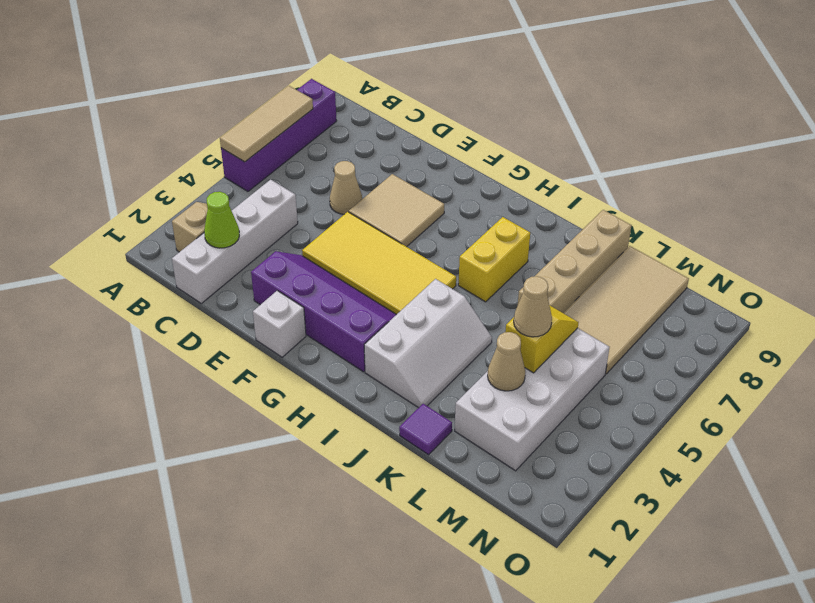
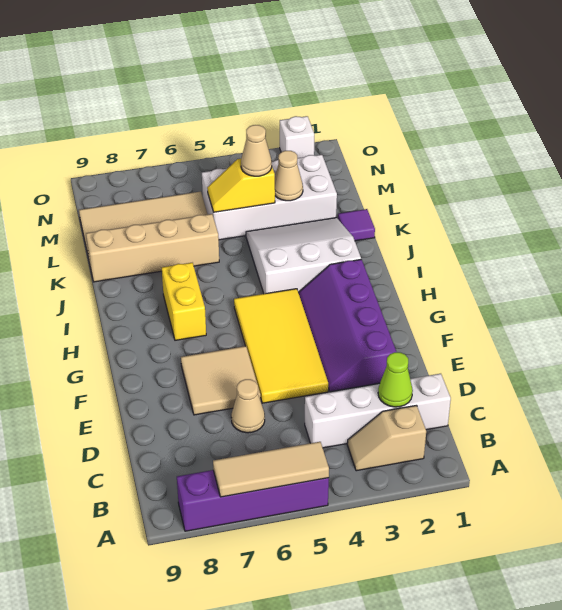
white brick F1 level 1 -> white brick O2 level 1
white slope I2:J4 level 1 top I -> white slope I2:K4 level 1 top I
yellow brick I6:I7 level 1 -> yellow brick H7:I7 level 1

